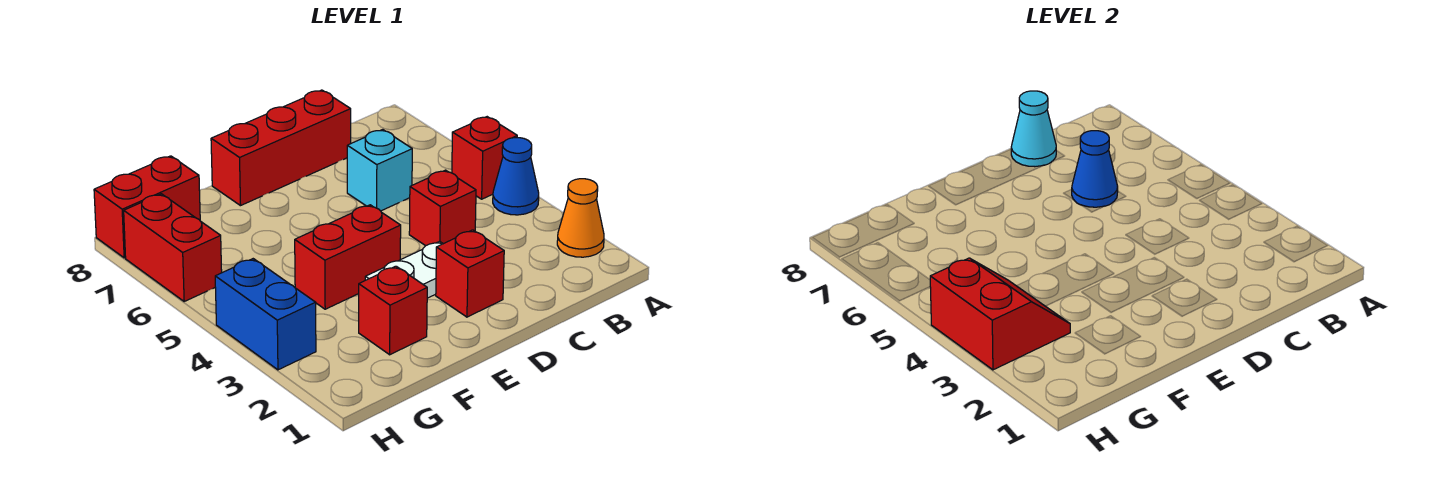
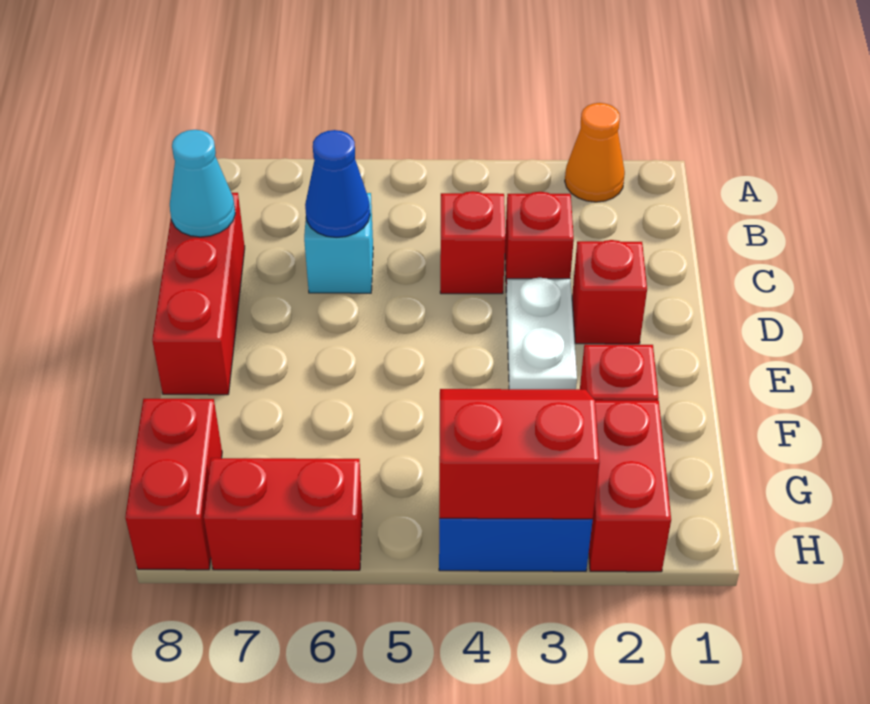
blue cone A4 level 1 -> none
red brick A5 level 1 -> red brick C3 level 1
red brick E4:F4 level 1 -> red brick G2:H2 level 1

